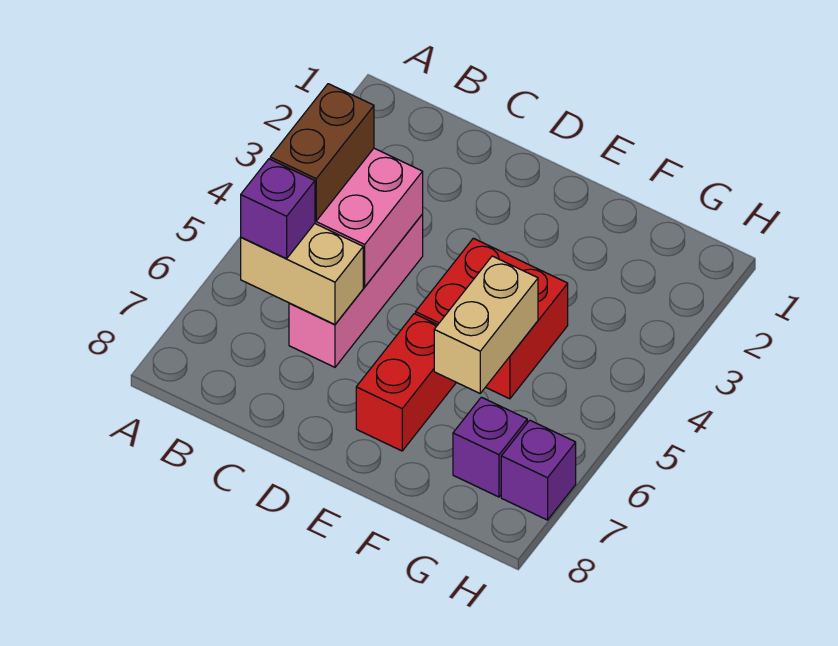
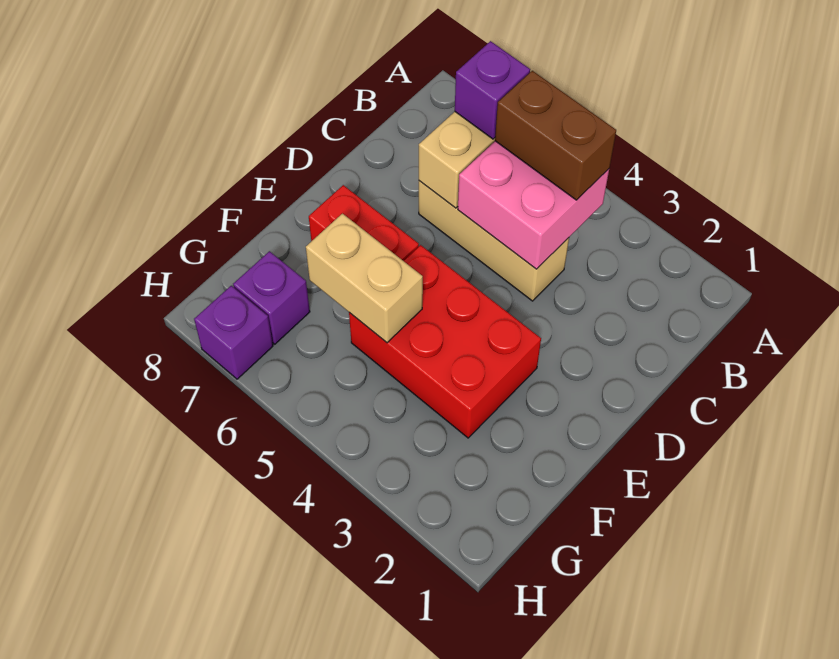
pink brick C4:C6 level 1 -> tan brick C4:C6 level 1
red brick E4:F5 level 1 -> red brick E3:F5 level 1

